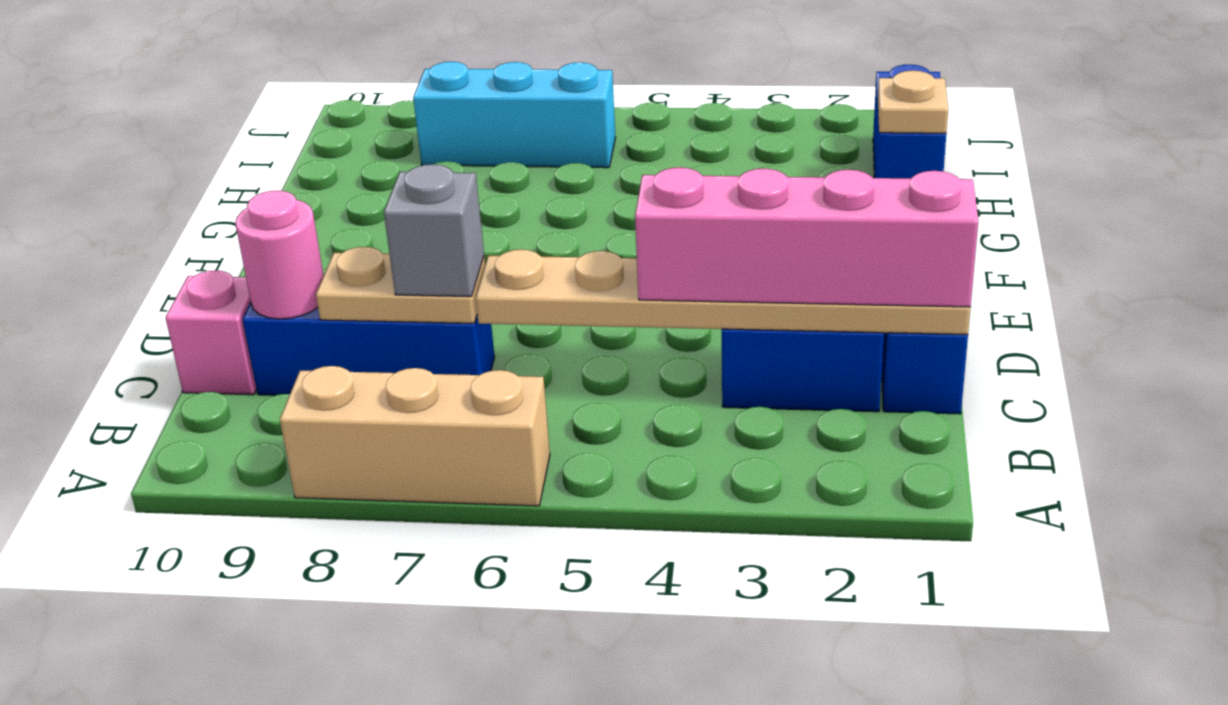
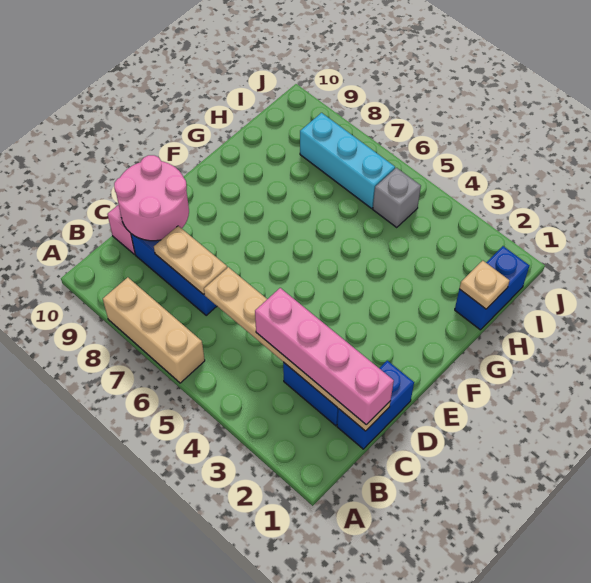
grey brick C7 level 3 -> grey brick I5 level 1
pink round brick C9 level 2 -> pink round brick C9:D10 level 2

